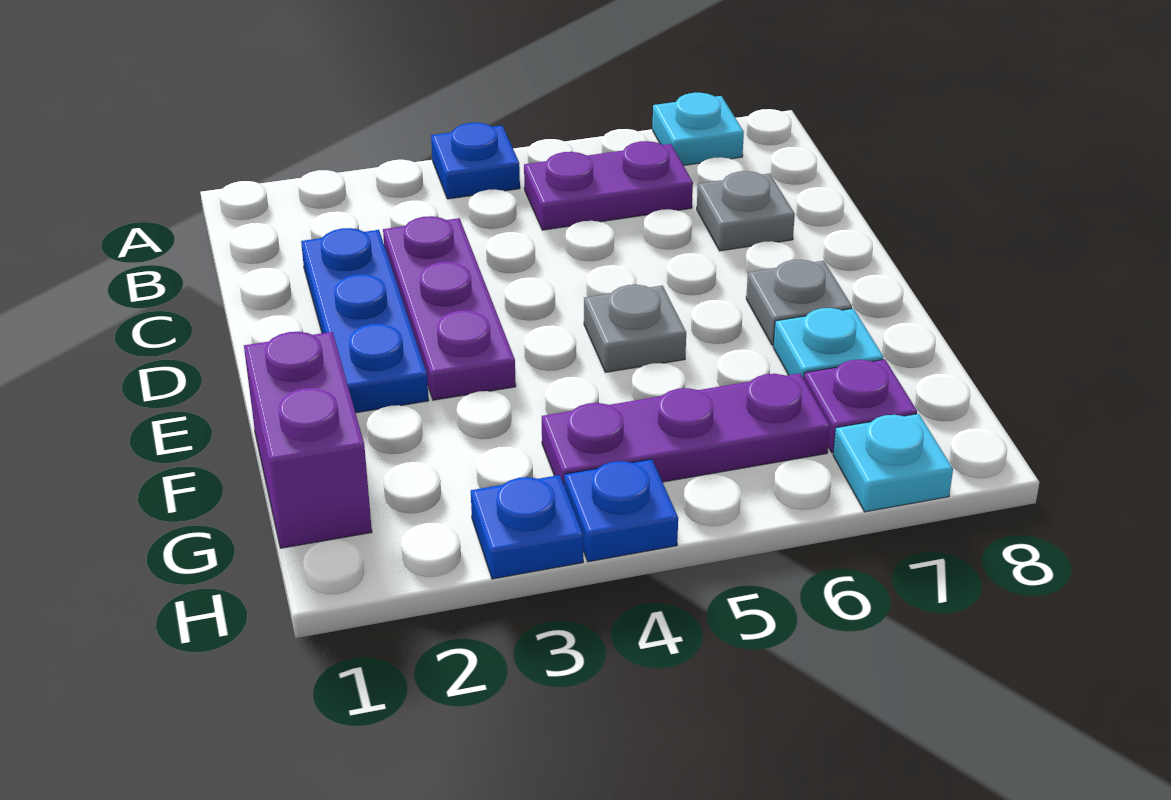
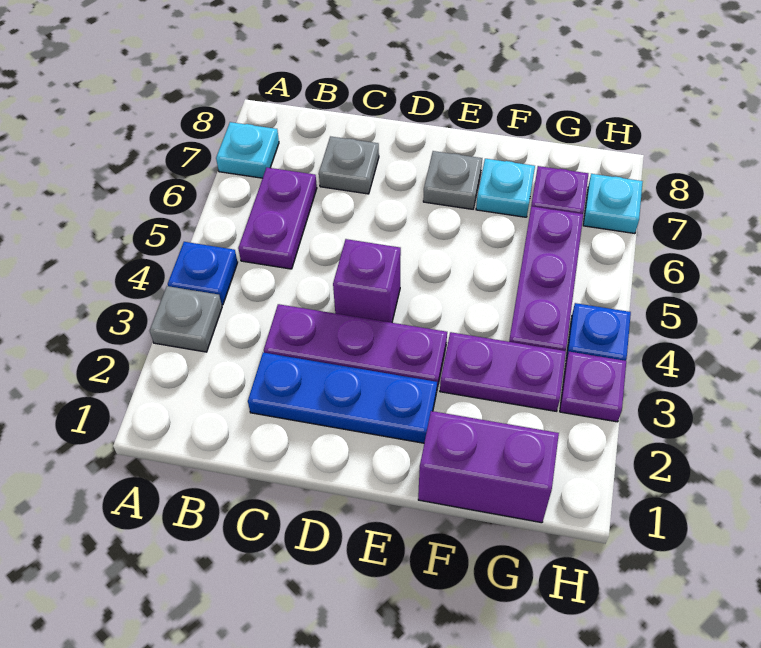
none -> purple brick D4 level 1
grey plate E5 level 1 -> grey plate A3 level 1
none -> purple plate F3:G3 level 1
blue plate H3 level 1 -> purple plate H3 level 1

